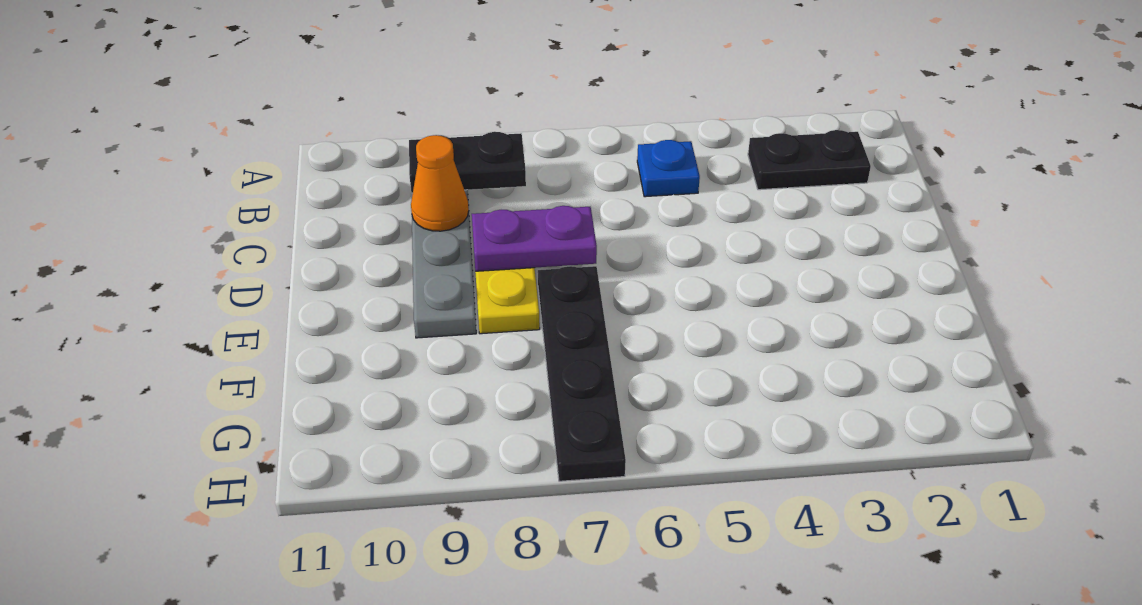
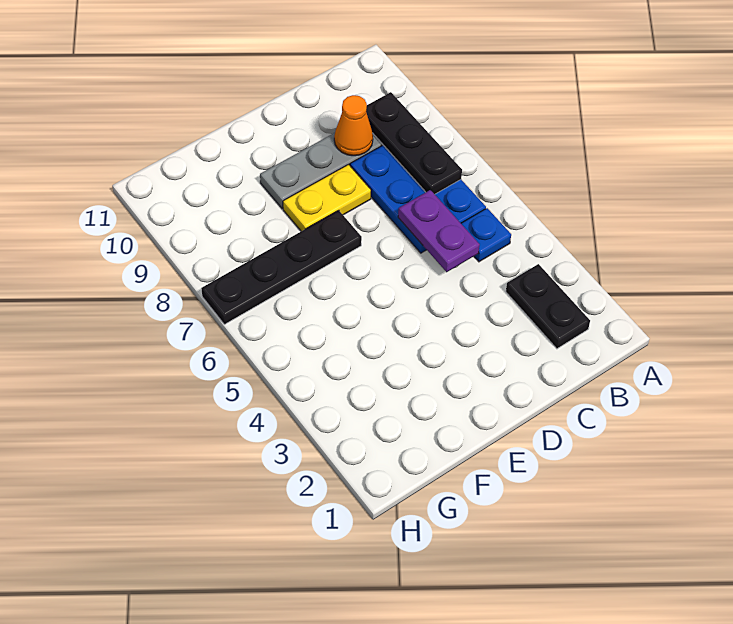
none -> blue plate B6:C8 level 1
black plate B8:B9 level 2 -> black plate B7:B9 level 2
purple plate D7:D8 level 2 -> purple plate C5:C6 level 2

